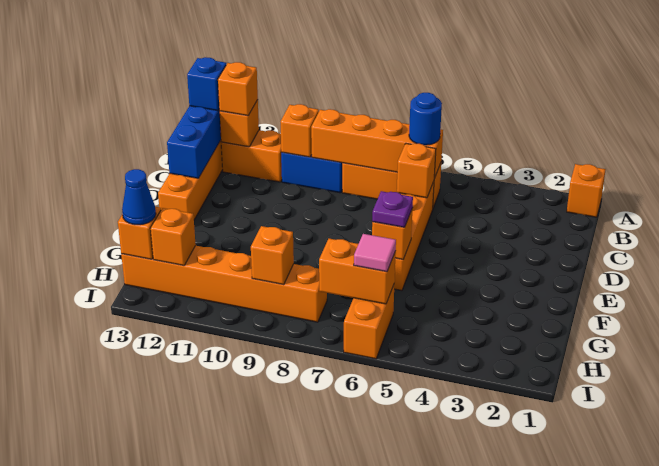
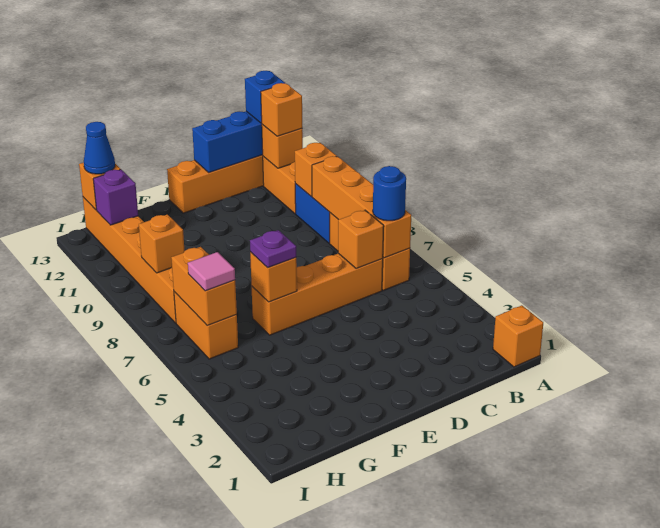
orange brick H6:I6 level 1 -> orange brick H6:H7 level 1
orange brick H12 level 2 -> purple brick H12 level 2

